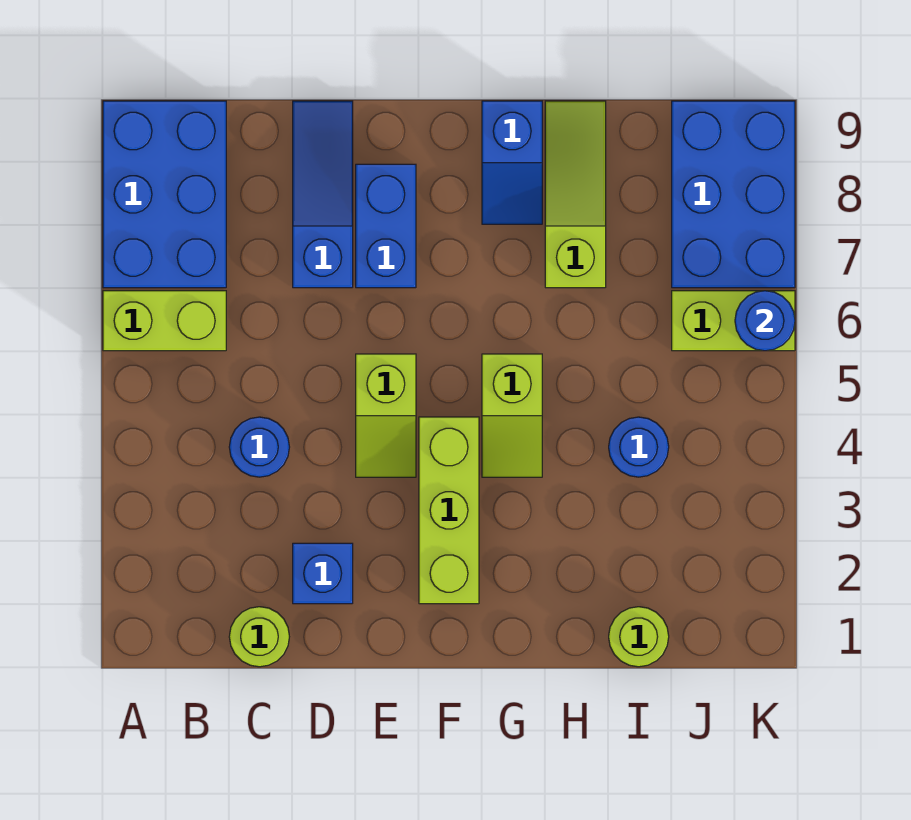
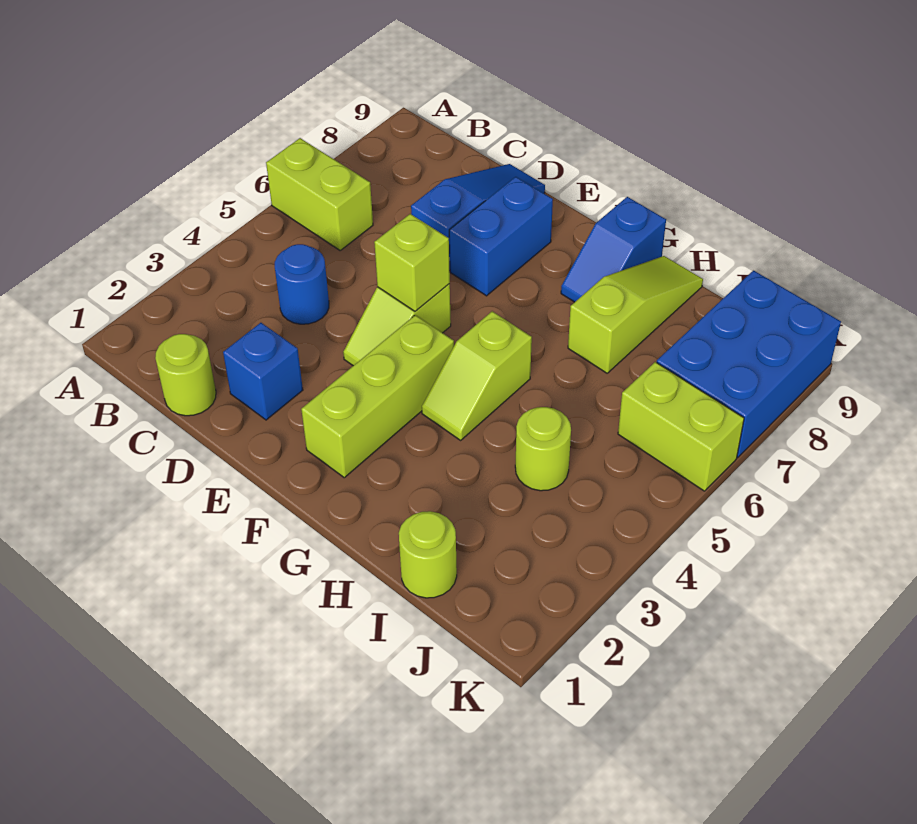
blue brick A7:B9 level 1 -> none
none -> lime brick E5 level 2
blue round brick I4 level 1 -> lime round brick I4 level 1
blue round brick K6 level 2 -> none

